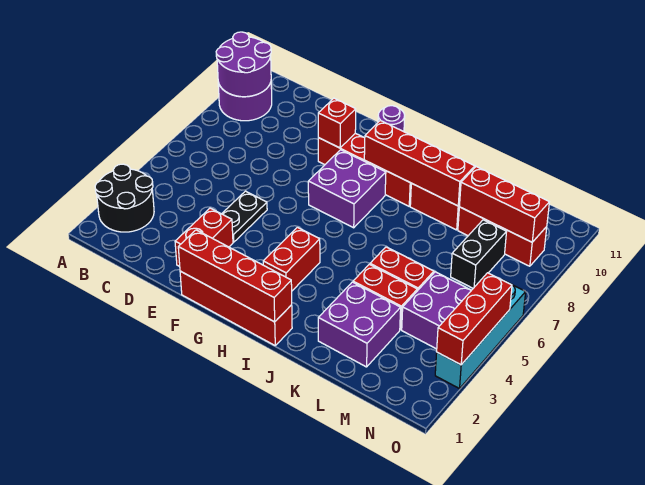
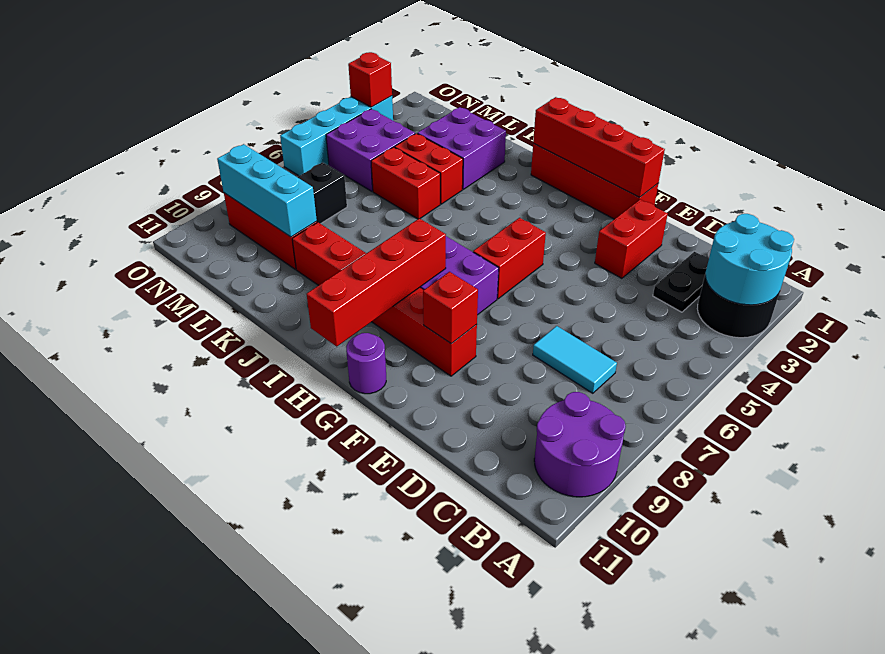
none -> cyan round brick A2:B3 level 2
purple round brick A9:B10 level 2 -> none
none -> cyan tile C7:D7 level 1
black plate E4:E5 level 1 -> black plate C2:C3 level 1
red brick H3:H4 level 1 -> red brick G5:G6 level 1
red brick H9:K9 level 2 -> red brick H8:H11 level 2
red brick L9:N9 level 2 -> cyan brick L9:N9 level 2
red brick O3:O5 level 2 -> red brick O3 level 2

